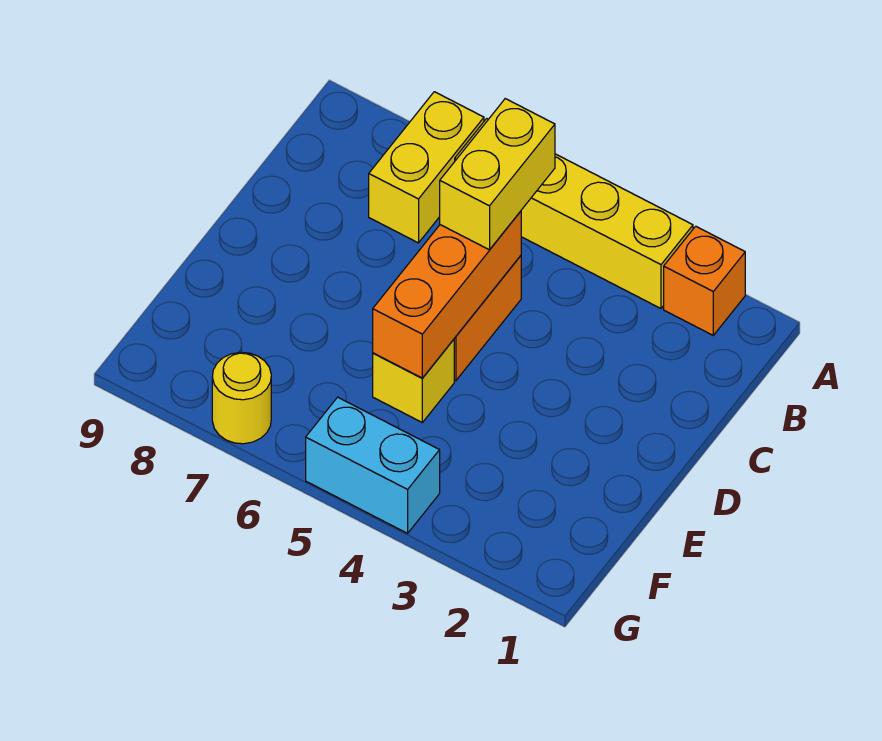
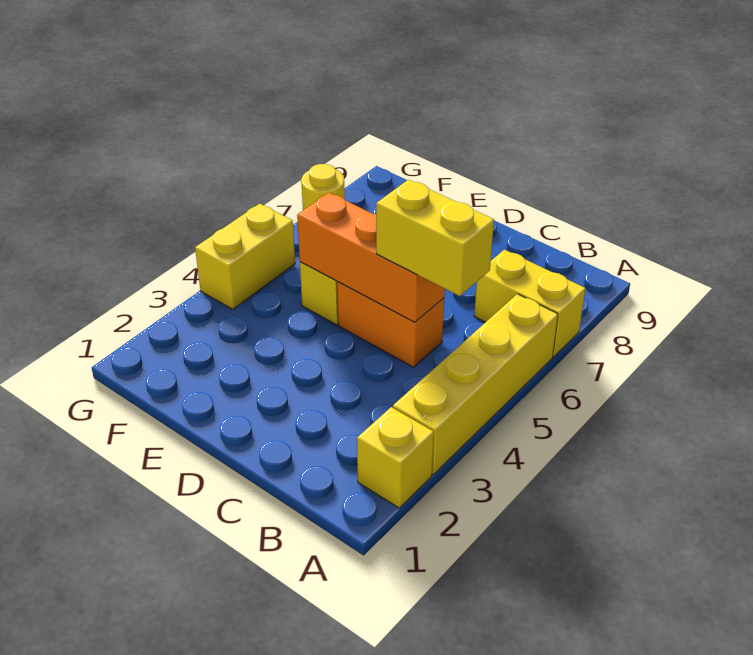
orange brick A2 level 1 -> yellow brick A2 level 1
cyan brick G4:G5 level 1 -> yellow brick G4:G5 level 1

